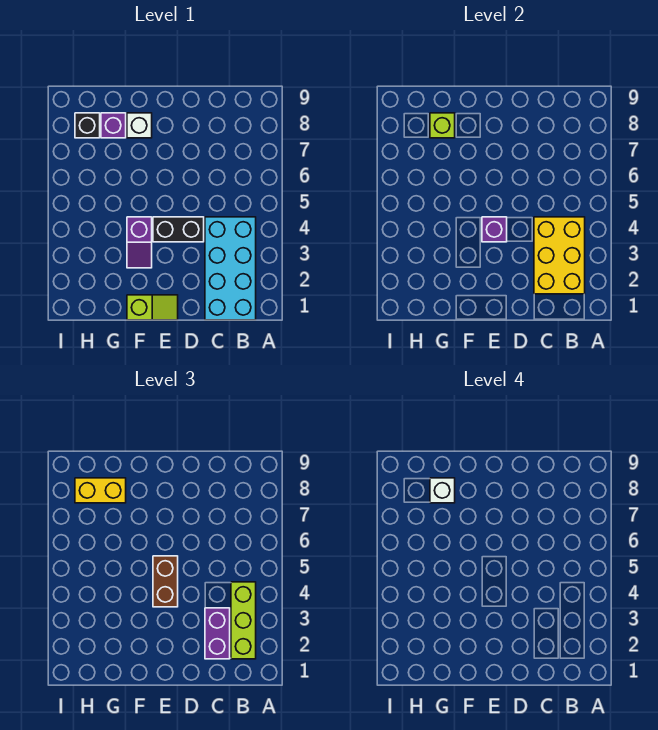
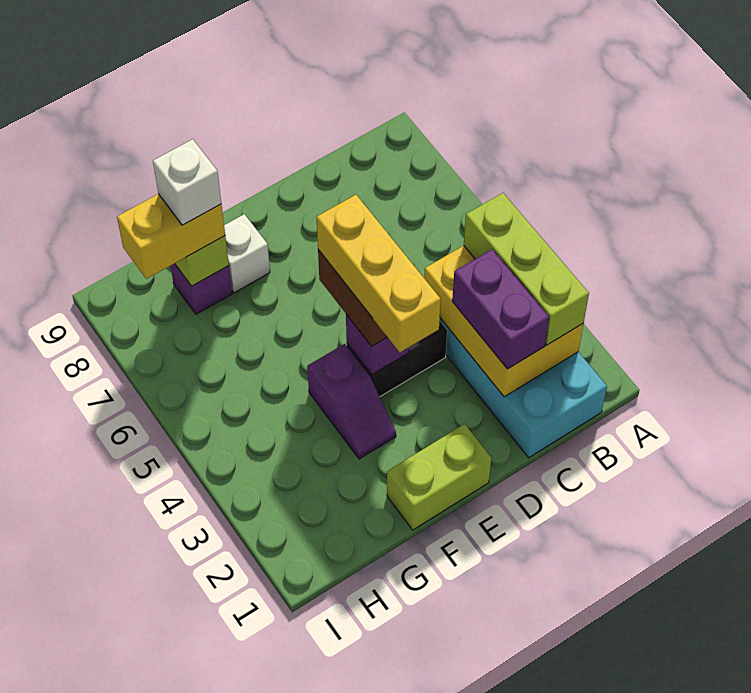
lime slope E1:F1 level 1 top F -> lime brick E1:F1 level 1
none -> yellow brick E3:E5 level 4
black brick H8 level 1 -> none

